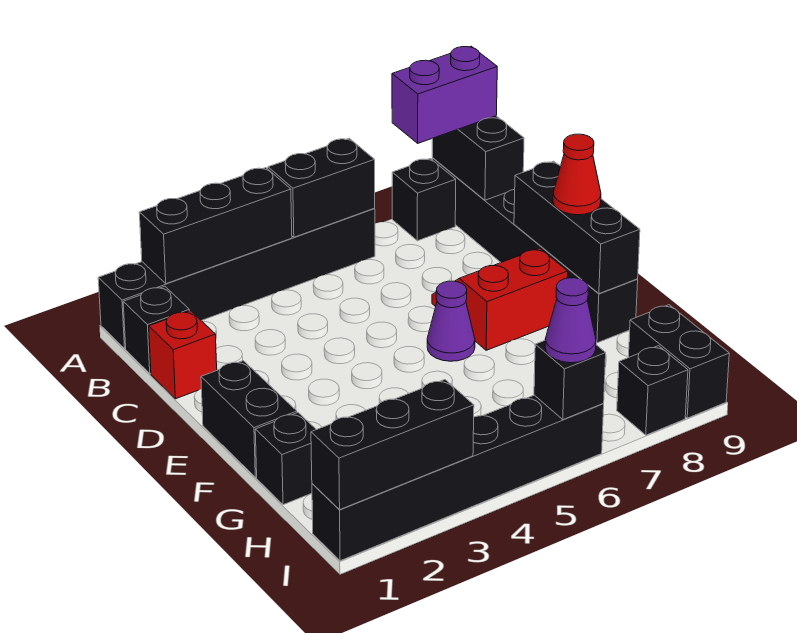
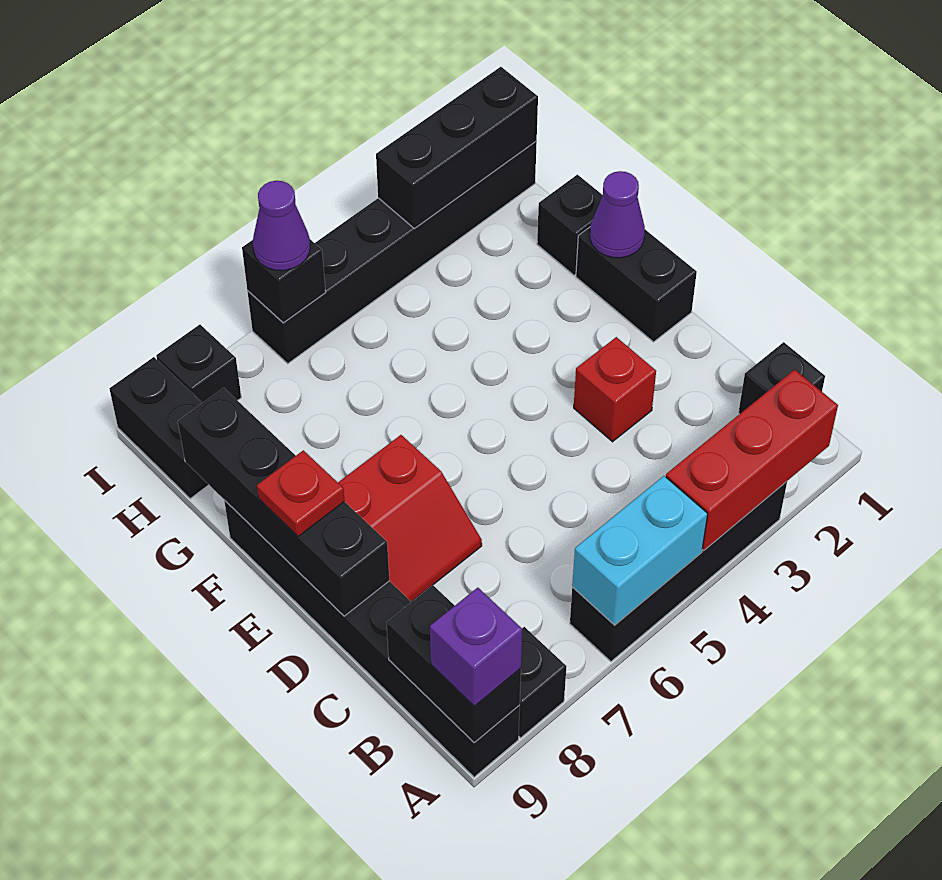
black brick A1:A6 level 1 -> black brick A3:A6 level 1
black brick A2:A4 level 2 -> red brick A2:A4 level 2
black brick A5:A6 level 2 -> cyan brick A5:A6 level 2
purple brick A8:A9 level 3 -> purple brick A9 level 3
red brick C1 level 1 -> red brick D3 level 1
black brick D9:F9 level 2 -> black brick D9:G9 level 2
purple cone E6 level 1 -> purple cone F1 level 2
red cone E9 level 3 -> red plate E9 level 3

